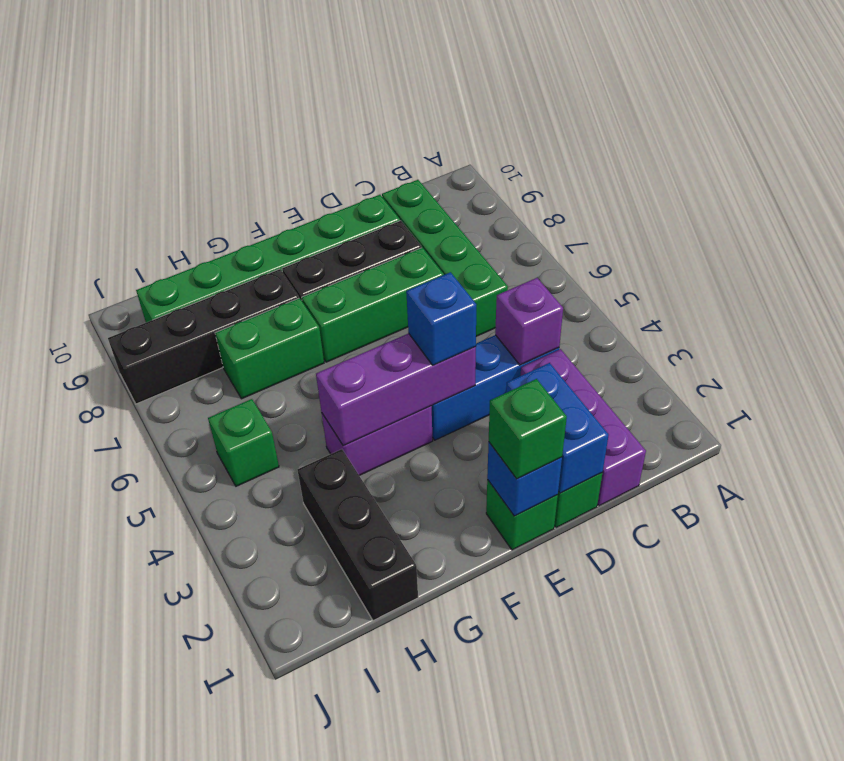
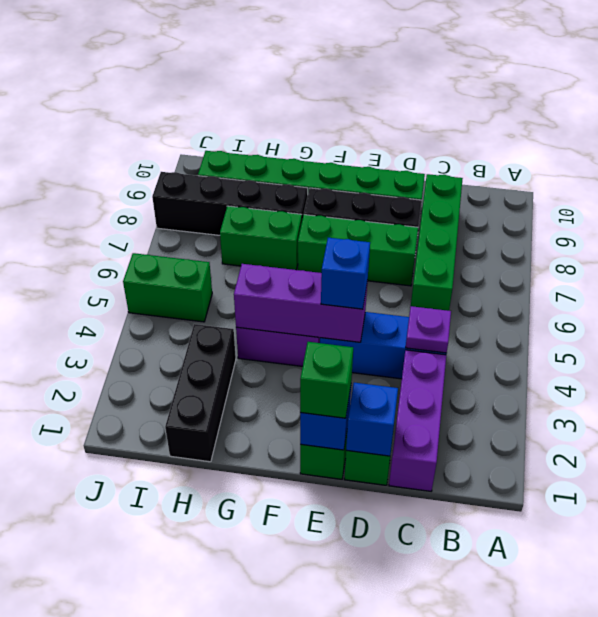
purple brick C4 level 2 -> purple plate C4 level 2
blue brick D1:D2 level 2 -> blue brick D1 level 2
green brick I5 level 1 -> green brick I5:J5 level 1

